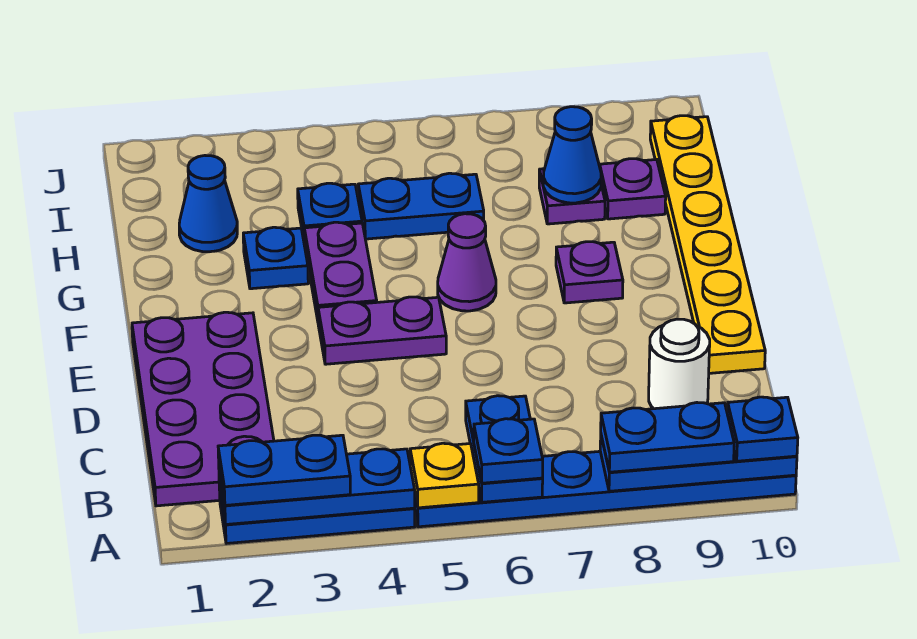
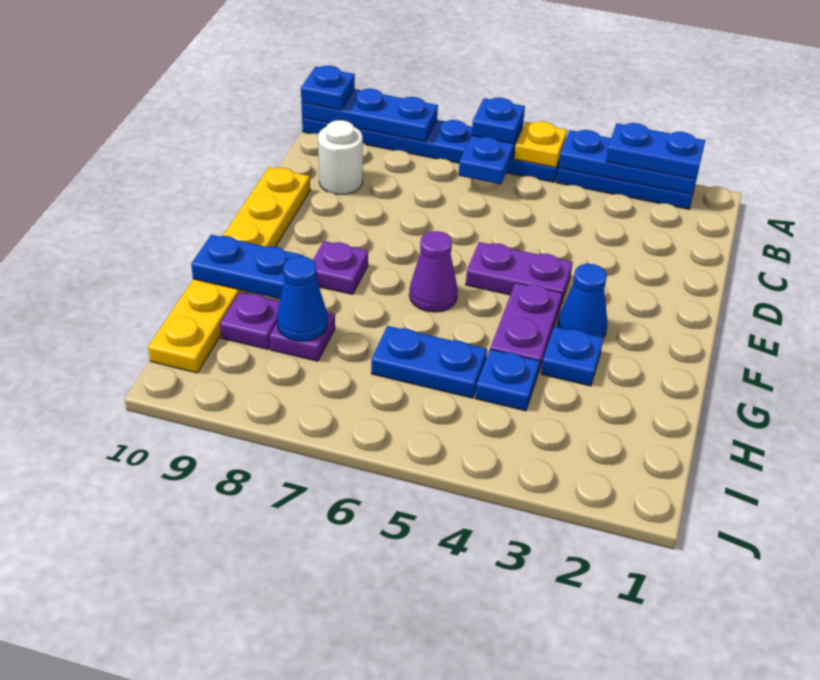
blue plate A8:A9 level 3 -> blue plate G9:G10 level 2
purple plate B1:E2 level 1 -> none
blue cone H2 level 1 -> blue cone F3 level 1

